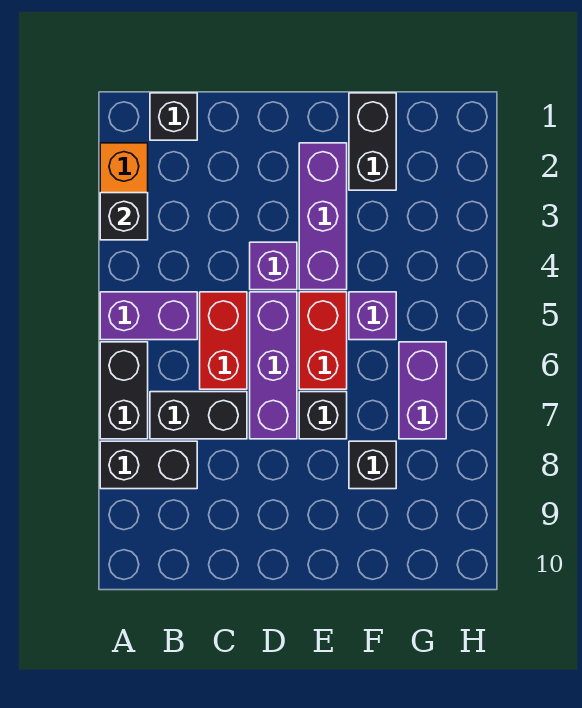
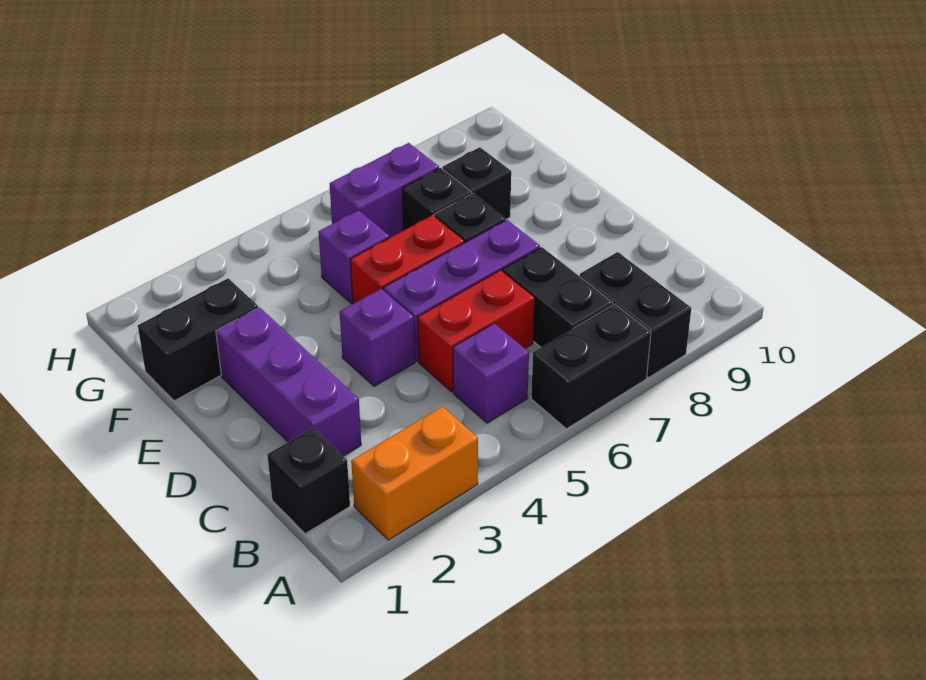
black brick A3 level 2 -> black brick F7 level 1
purple brick A5:B5 level 1 -> purple brick B5 level 1
purple brick E2:E4 level 1 -> purple brick C2:E2 level 1

